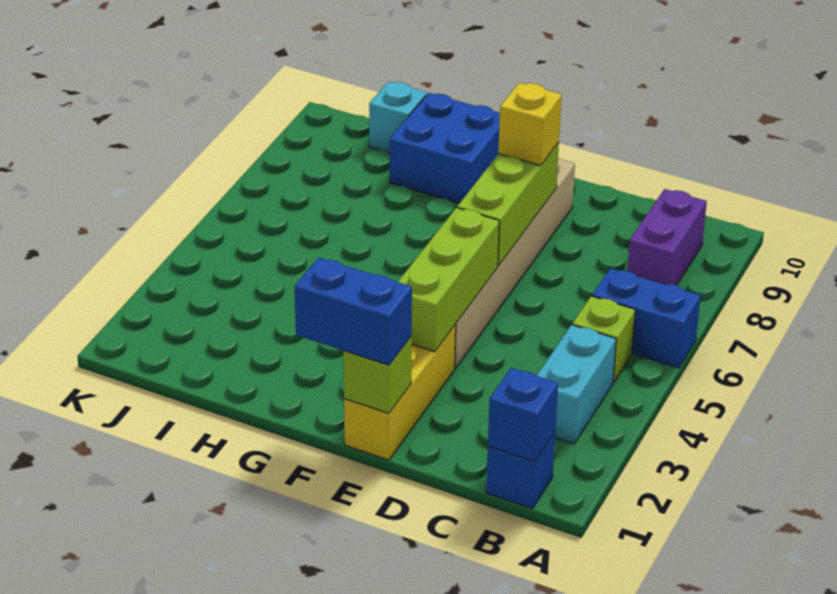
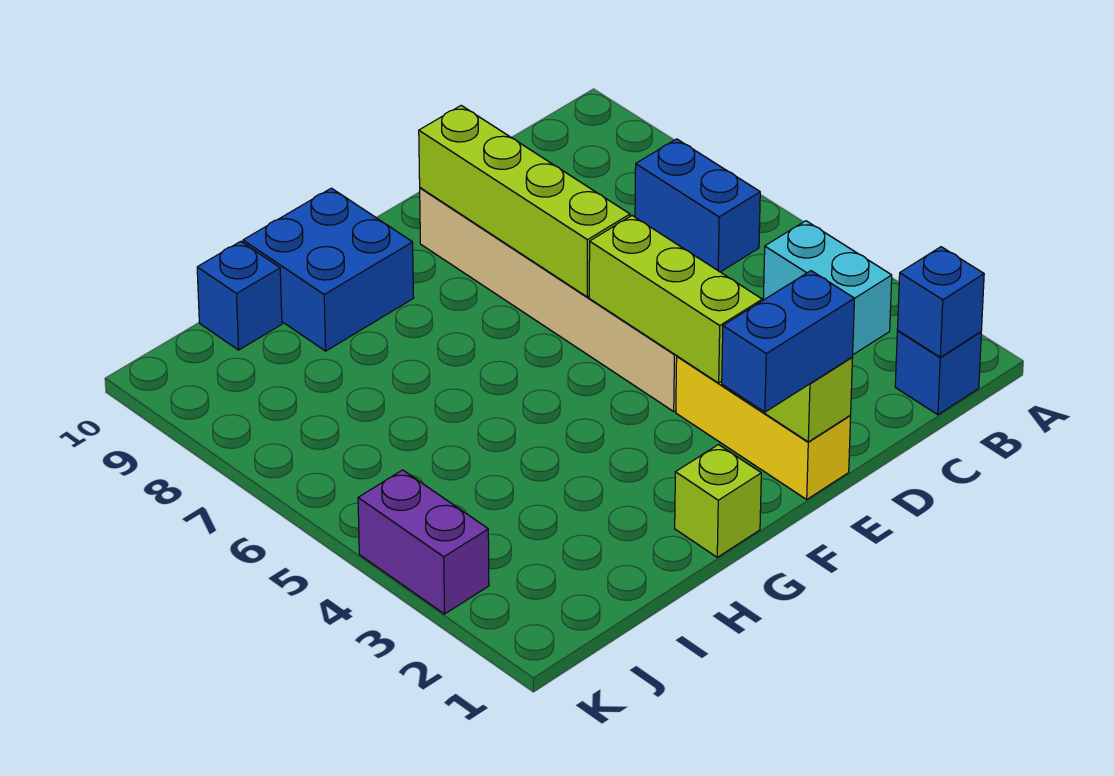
blue brick A6:B6 level 1 -> blue brick B6:B7 level 1
lime brick B5 level 1 -> lime brick G1 level 1
purple brick B8:B9 level 1 -> purple brick K3:K4 level 1
lime brick E6:E8 level 2 -> lime brick E6:E9 level 2
yellow brick E8 level 3 -> none
cyan brick I10 level 1 -> blue brick I10 level 1

